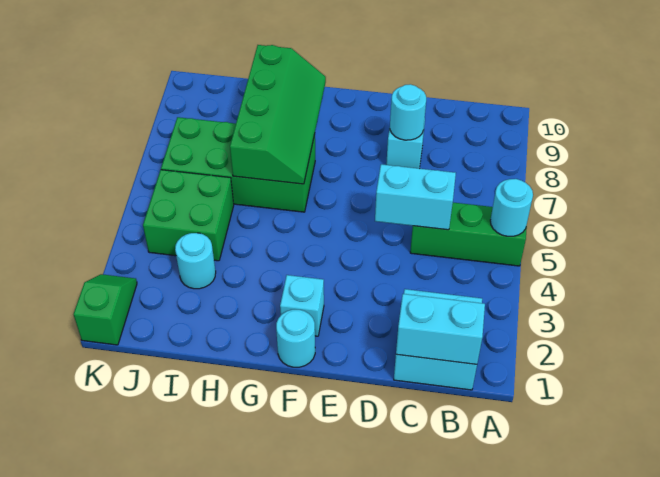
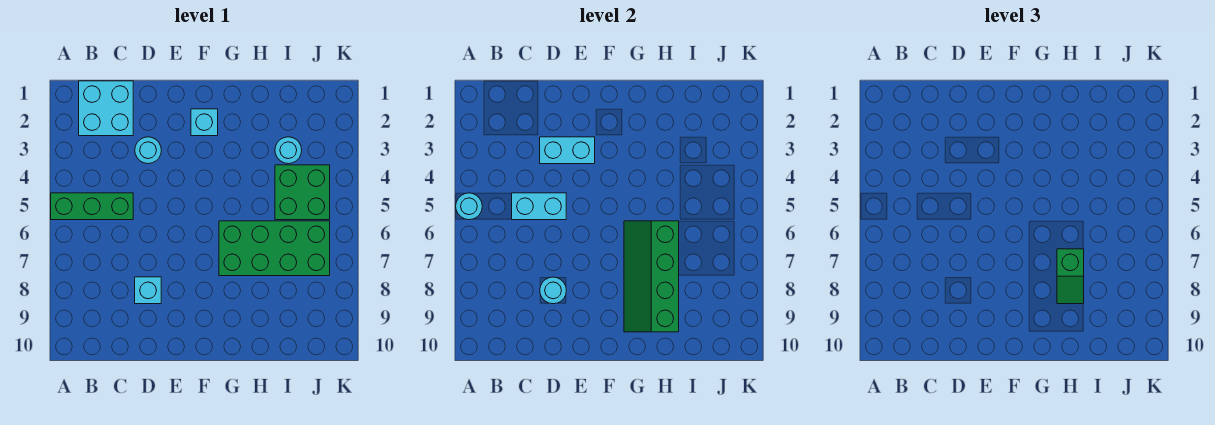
cyan brick B1:C1 level 2 -> cyan brick D3:E3 level 2
cyan round brick F1 level 1 -> cyan round brick D3 level 1
green slope K1:K2 level 1 top 1 -> green slope H7:H8 level 3 top 7

